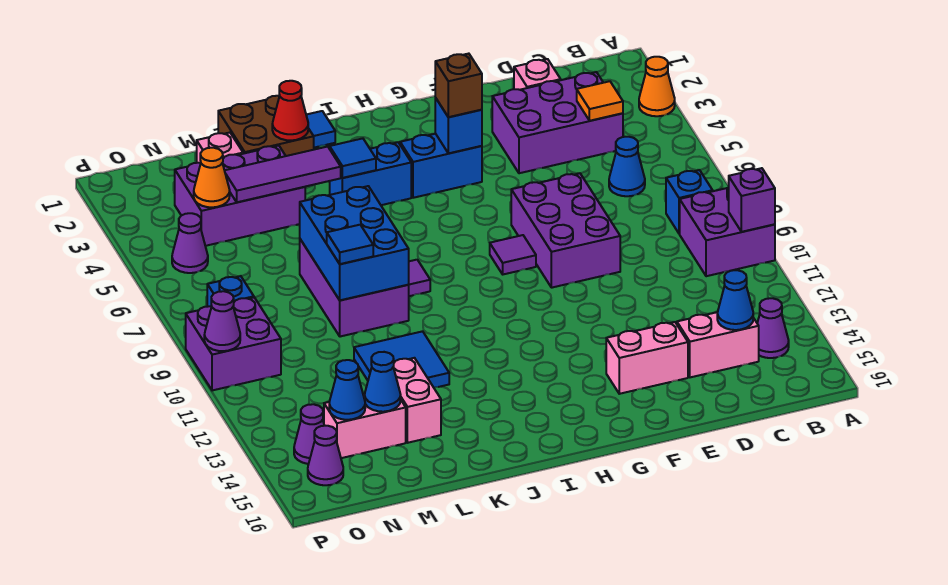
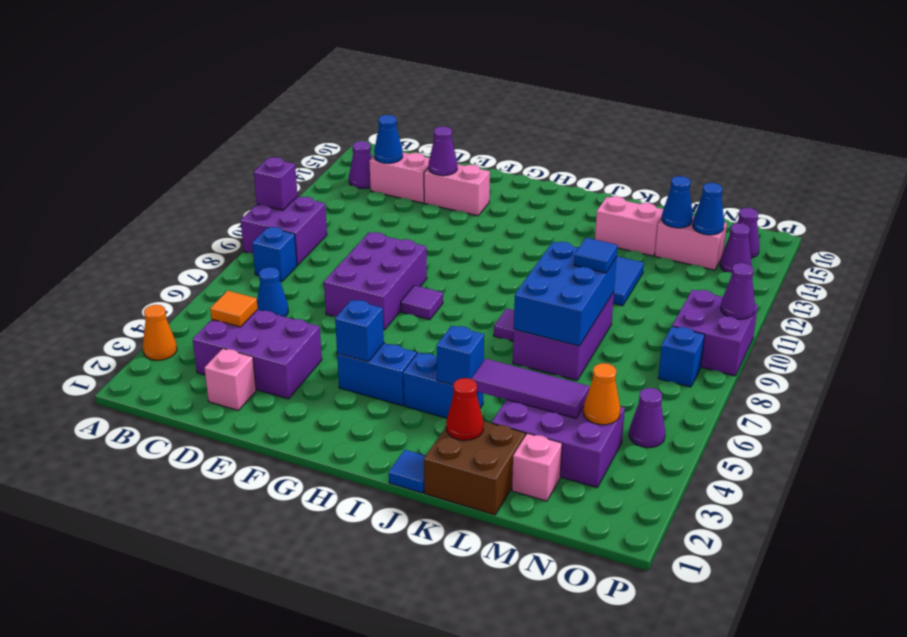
none -> purple cone E14 level 2
brown brick G4 level 3 -> none
blue tile J4 level 2 -> blue brick J4 level 2
pink brick L13:L14 level 1 -> pink brick K14:L14 level 1

